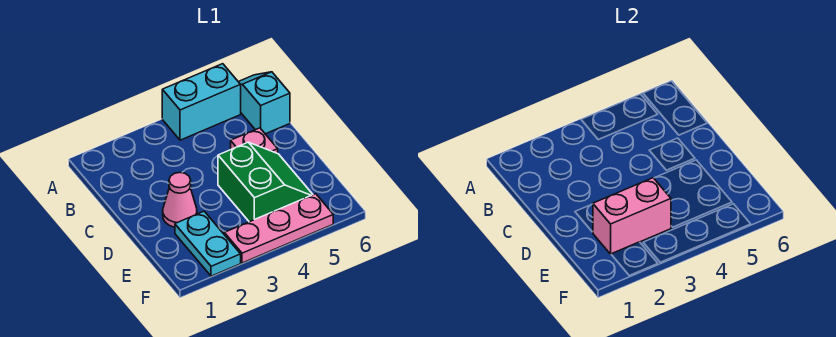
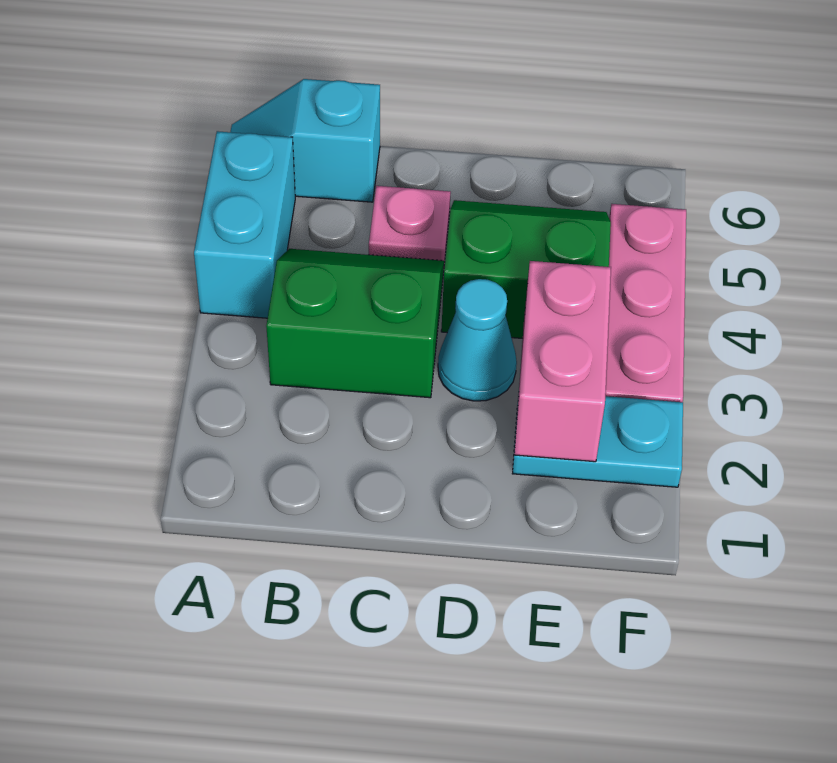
none -> green slope B3:C4 level 1 top 3
pink cone D2 level 1 -> none
none -> cyan cone D3 level 1

